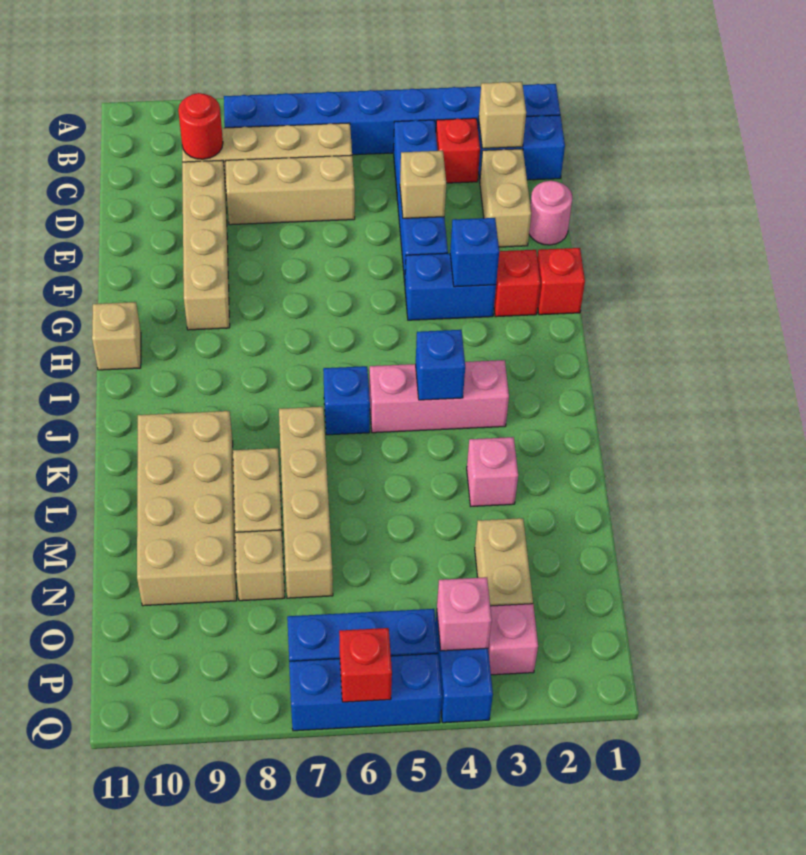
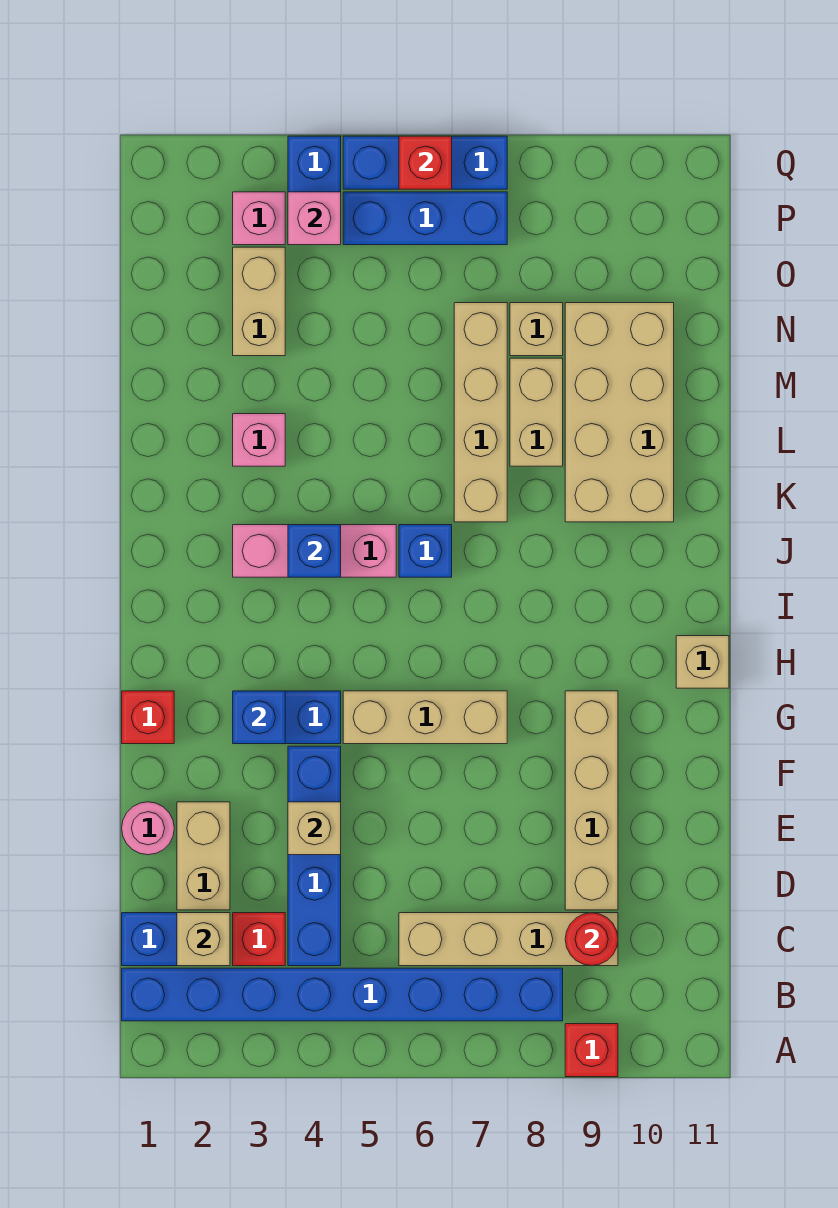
tan brick D6:D8 level 1 -> tan brick G5:G7 level 1
red brick G2 level 1 -> red brick A9 level 1

